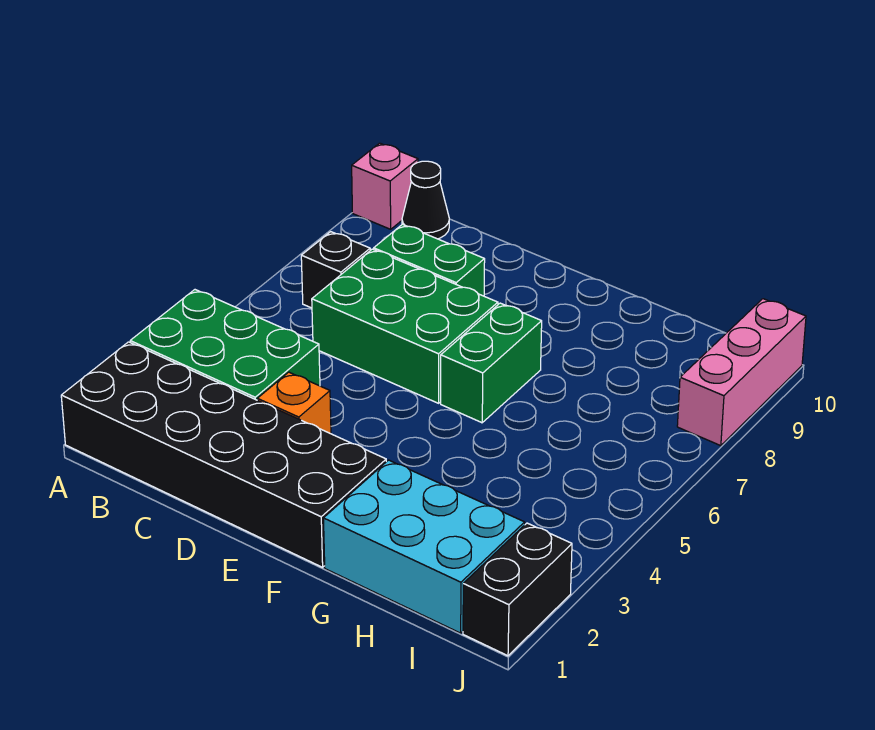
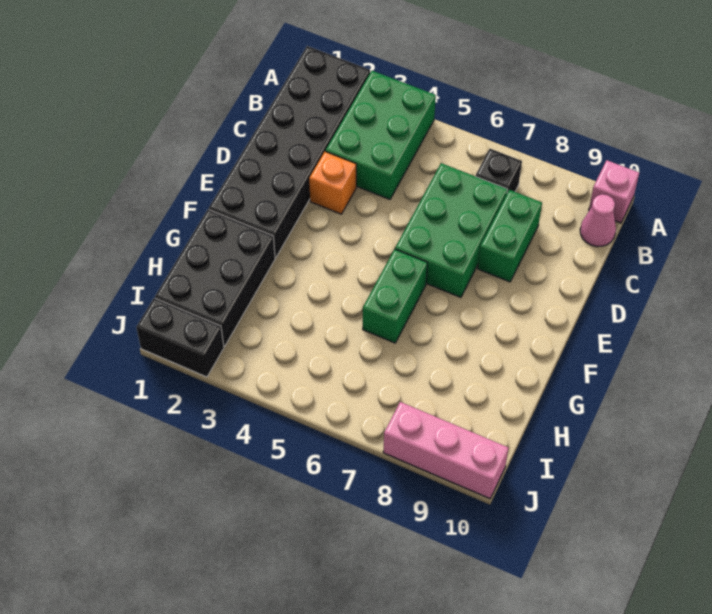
black cone B10 level 1 -> pink cone B10 level 1
green brick F6:F7 level 1 -> green brick F6:G6 level 1
cyan brick G1:I2 level 1 -> black brick G1:I2 level 1

